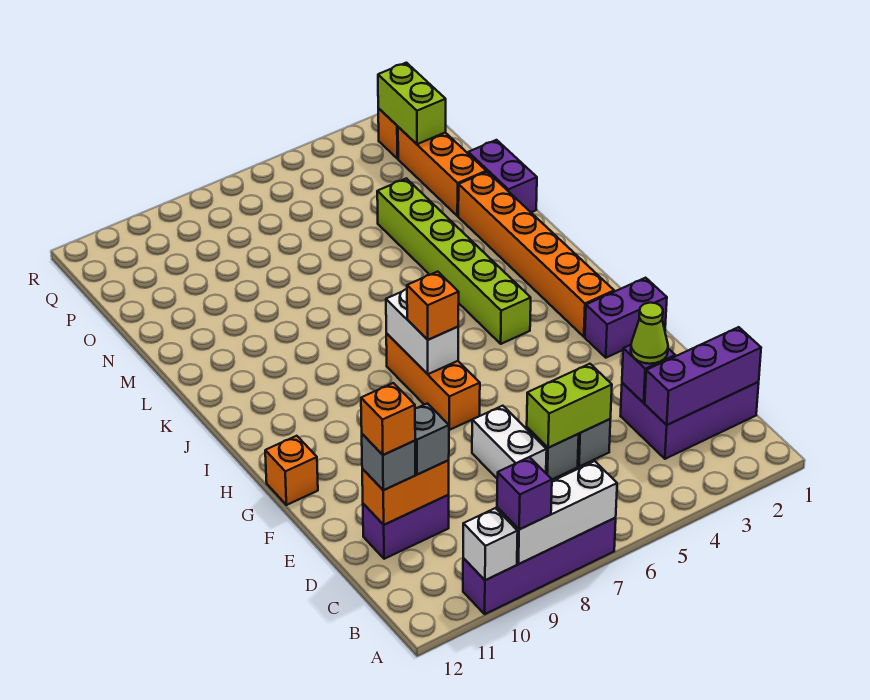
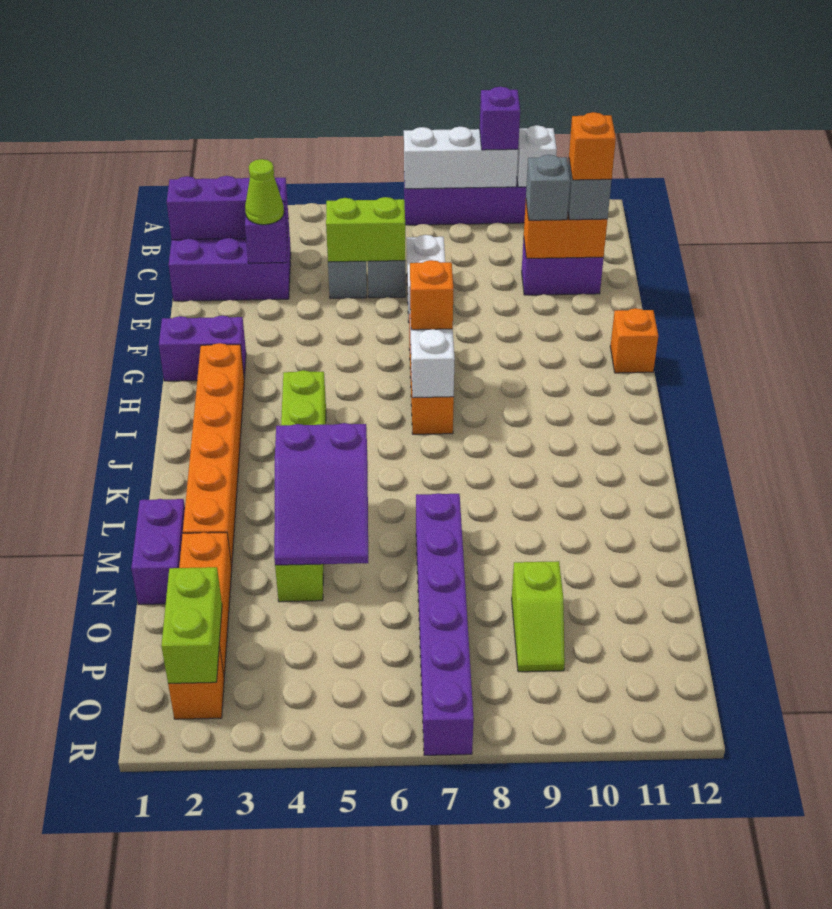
none -> purple slope L4:N5 level 2 top L
none -> purple brick M7:R7 level 1
none -> lime slope O9:P9 level 1 top O

